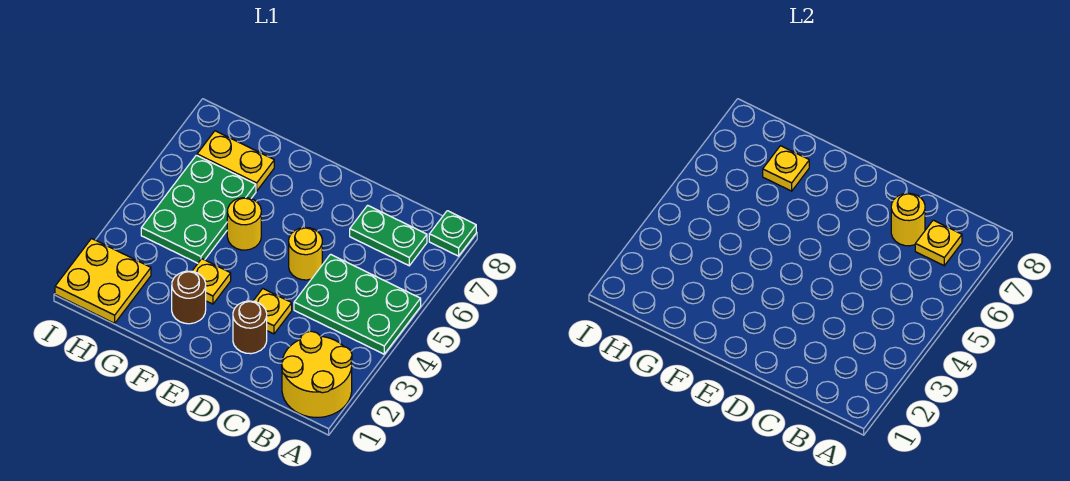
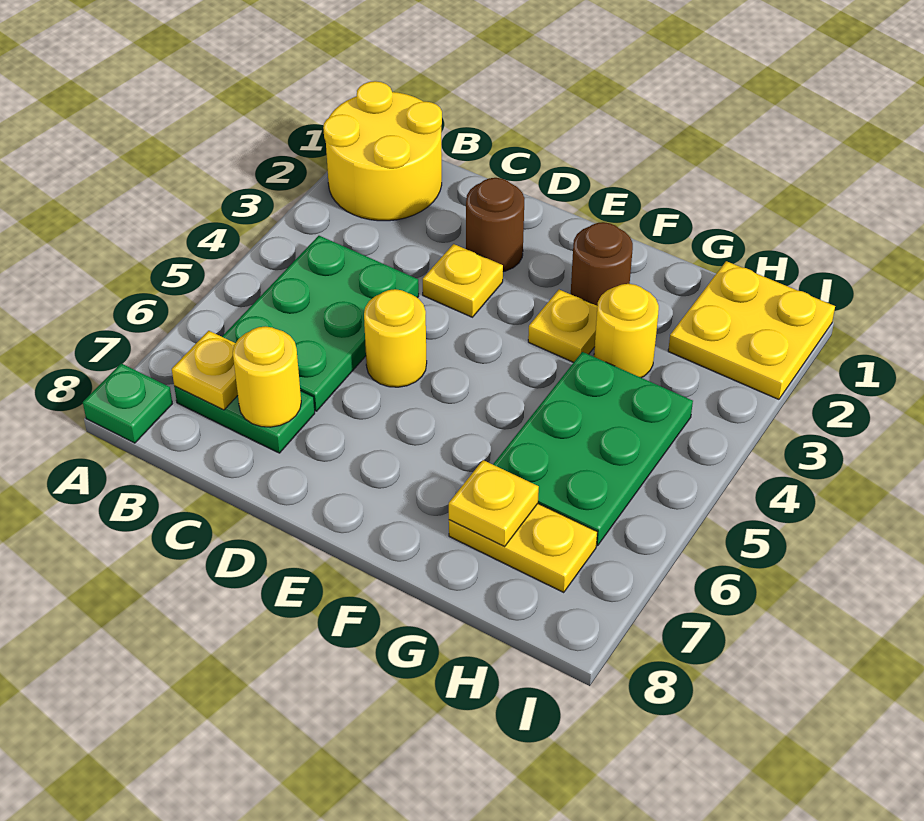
green plate A4:C5 level 1 -> green plate B4:C6 level 1
yellow round brick F5 level 1 -> yellow round brick G3 level 1

